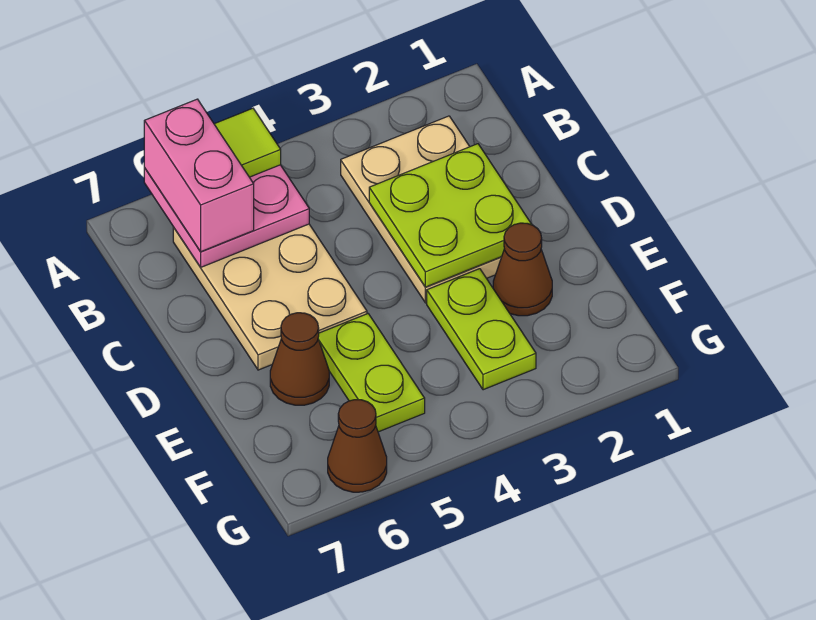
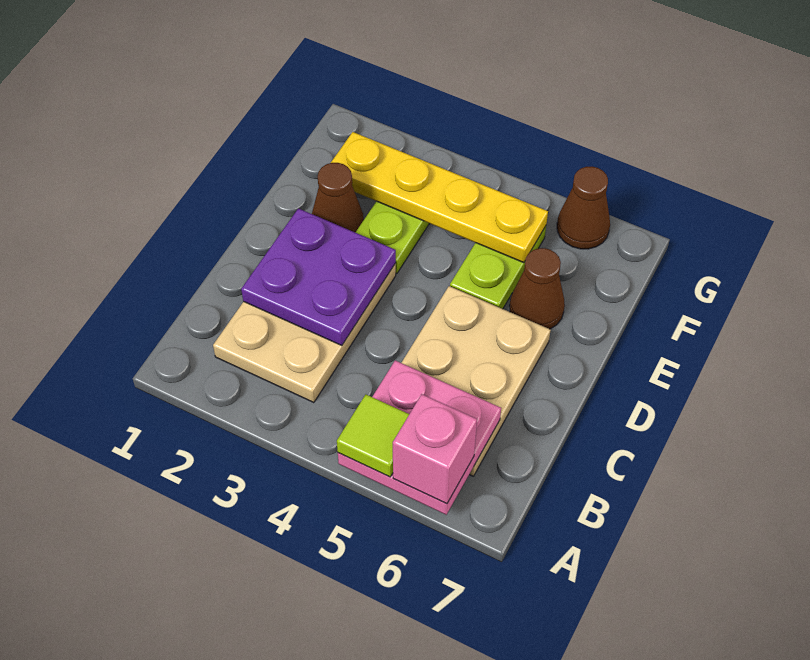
pink brick A6:B6 level 3 -> pink brick A6 level 3
lime plate C2:D3 level 2 -> purple plate C2:D3 level 2
none -> yellow plate F2:F5 level 2

